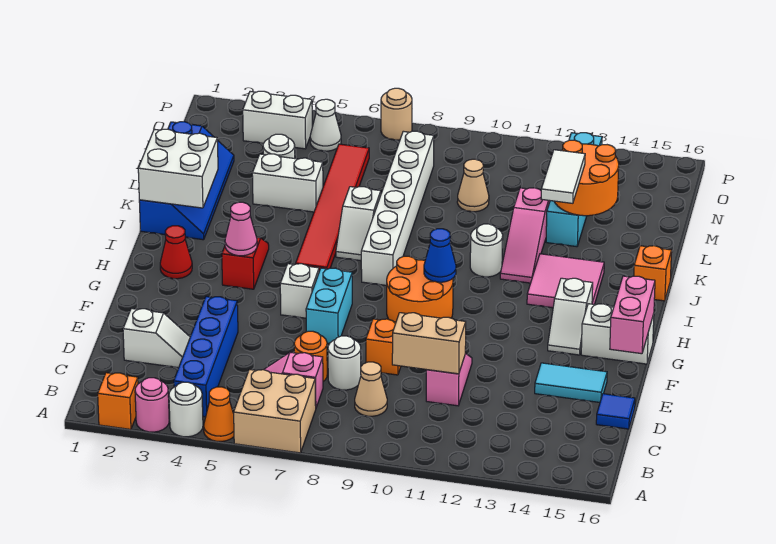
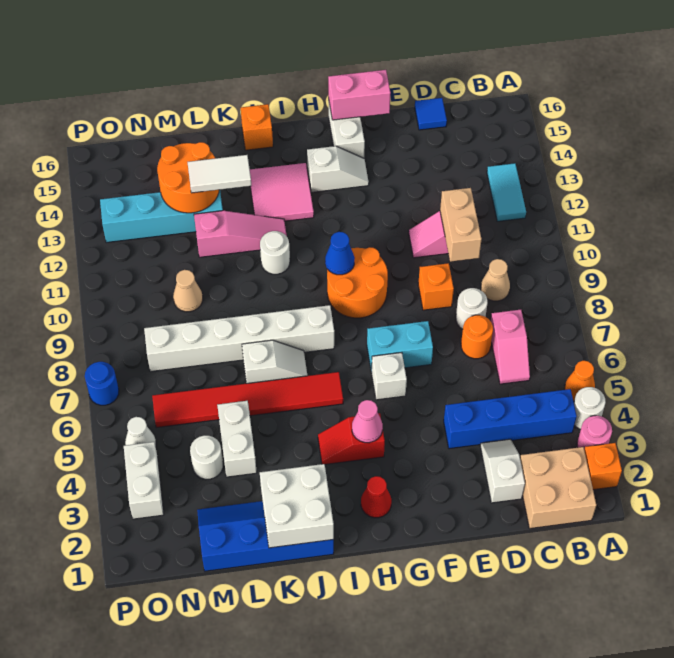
tan brick A6:B7 level 1 -> tan brick B1:C2 level 1
cyan tile E14:E15 level 1 -> cyan tile B12:B13 level 1
tan round brick P7 level 1 -> blue round brick P7 level 1

